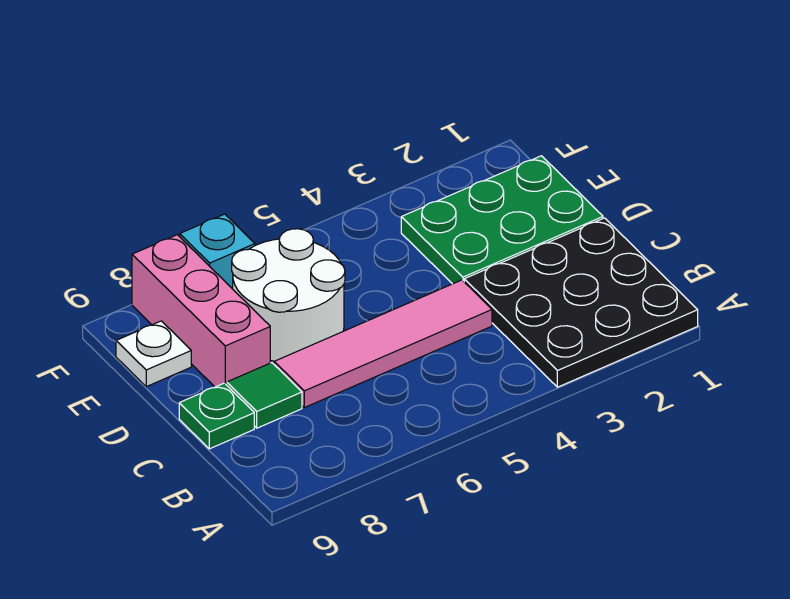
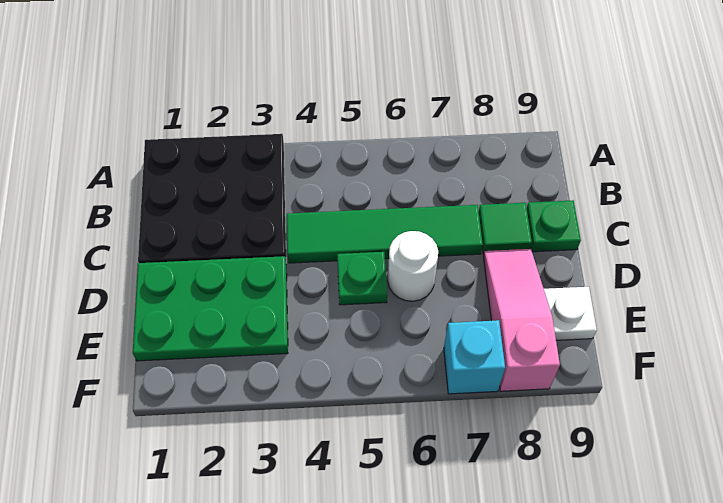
pink tile C4:C7 level 1 -> green tile C4:C7 level 1
none -> green plate D5 level 1
white round brick D6:E7 level 1 -> white round brick D6 level 1
pink brick D8:F8 level 1 -> pink slope D8:F8 level 1 top F

